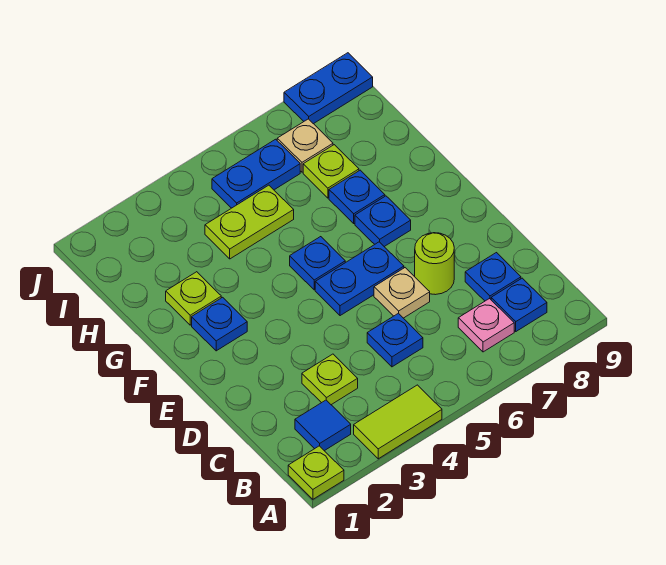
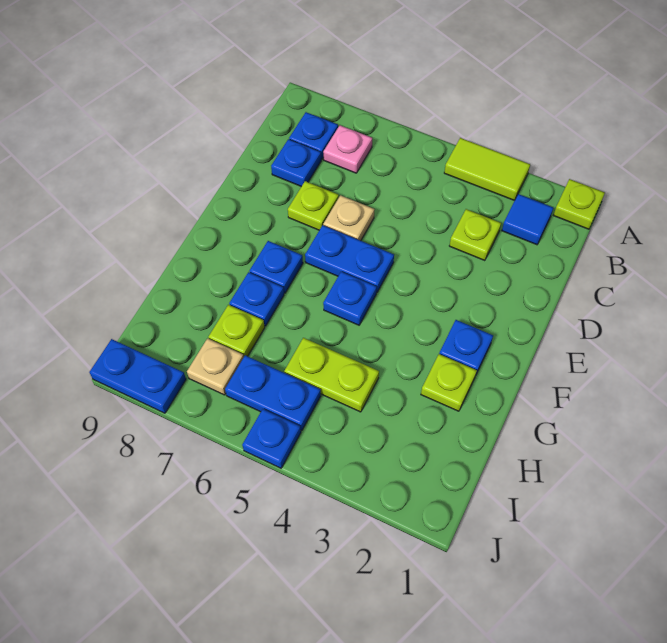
blue plate C5 level 1 -> blue plate J5 level 1
lime round brick D7 level 1 -> lime plate D7 level 1

